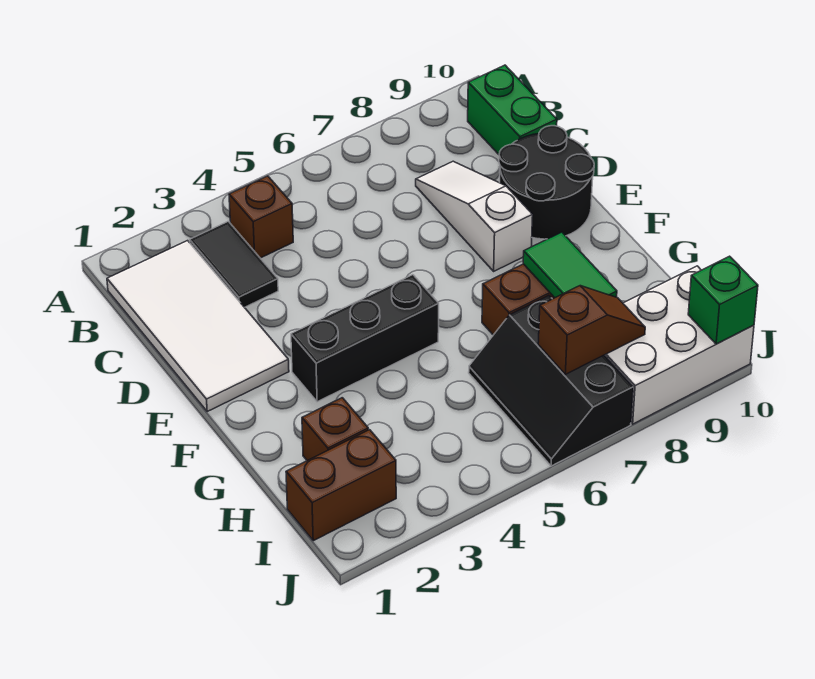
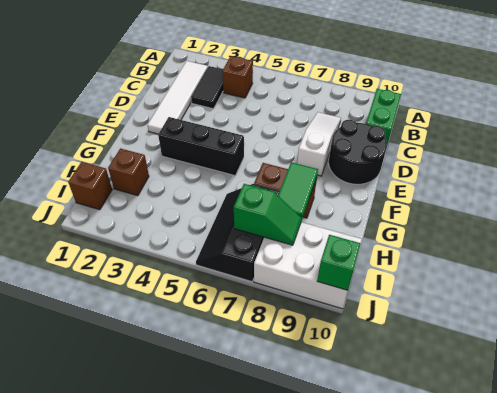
white tile B1:E2 level 1 -> white tile B2:E2 level 1
brown brick I1:I2 level 1 -> brown brick I1 level 1
brown slope I7:I8 level 2 top 7 -> green slope I7:I8 level 2 top 7

